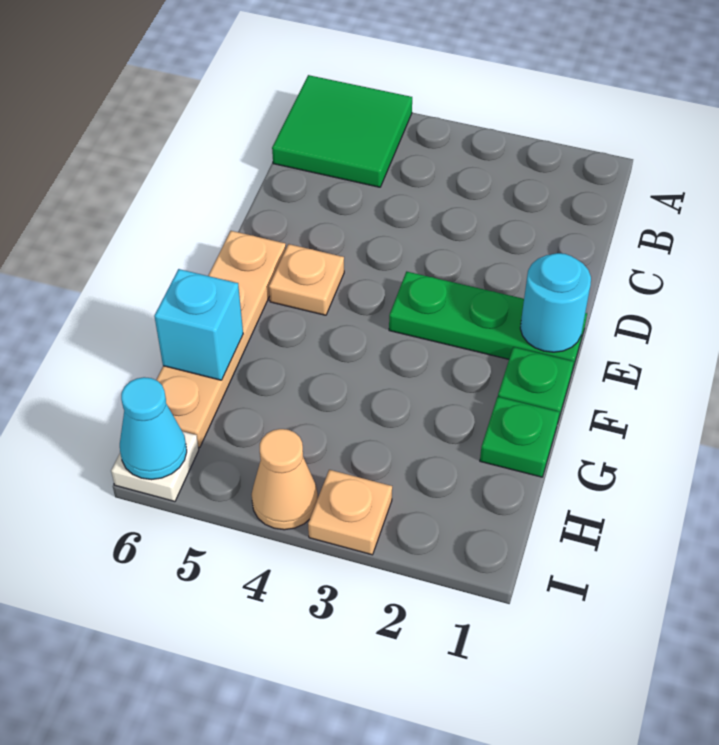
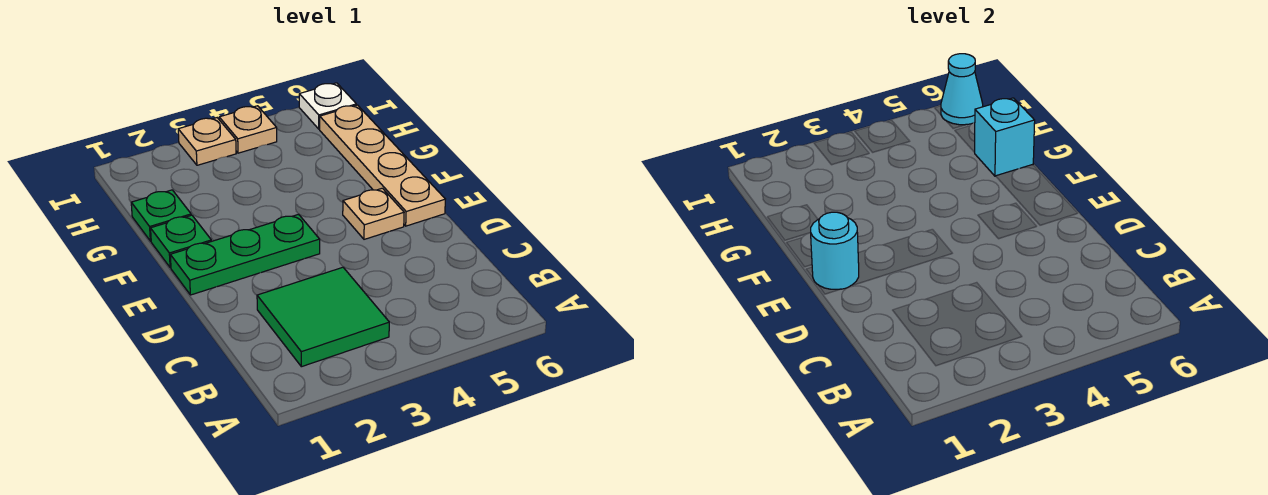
green tile A5:B6 level 1 -> green tile B2:C3 level 1
tan cone I4 level 1 -> tan plate I4 level 1

